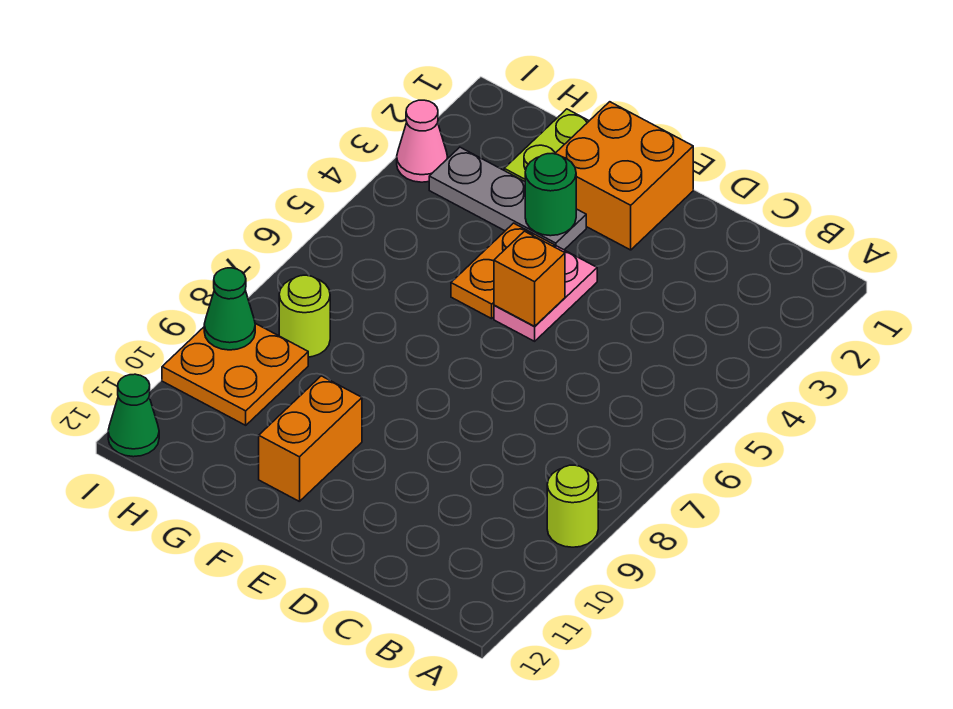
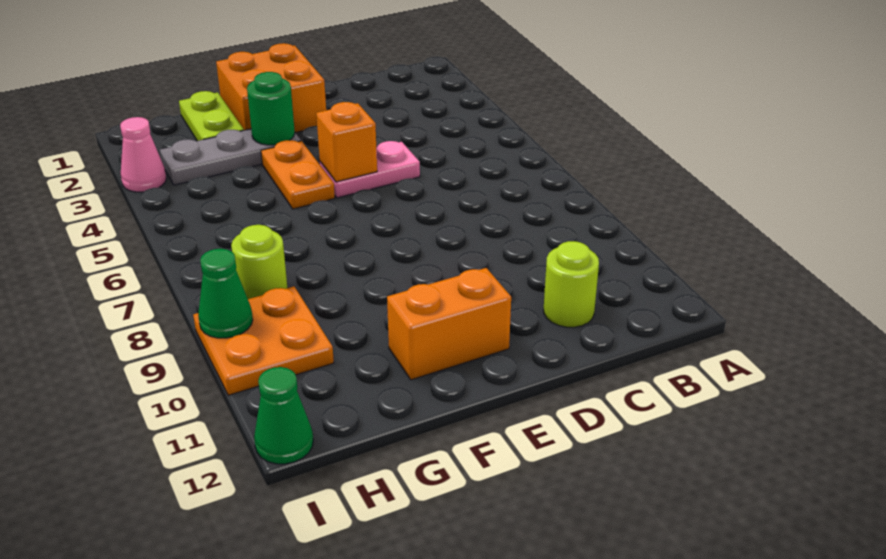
lime round brick A9 level 1 -> lime round brick C11 level 1
pink plate E4:E5 level 1 -> pink plate D5:E5 level 1
orange brick F10:F11 level 1 -> orange brick E11:F11 level 1

